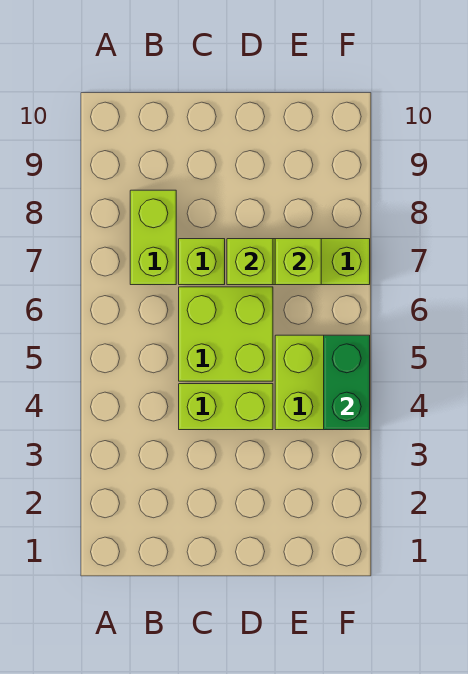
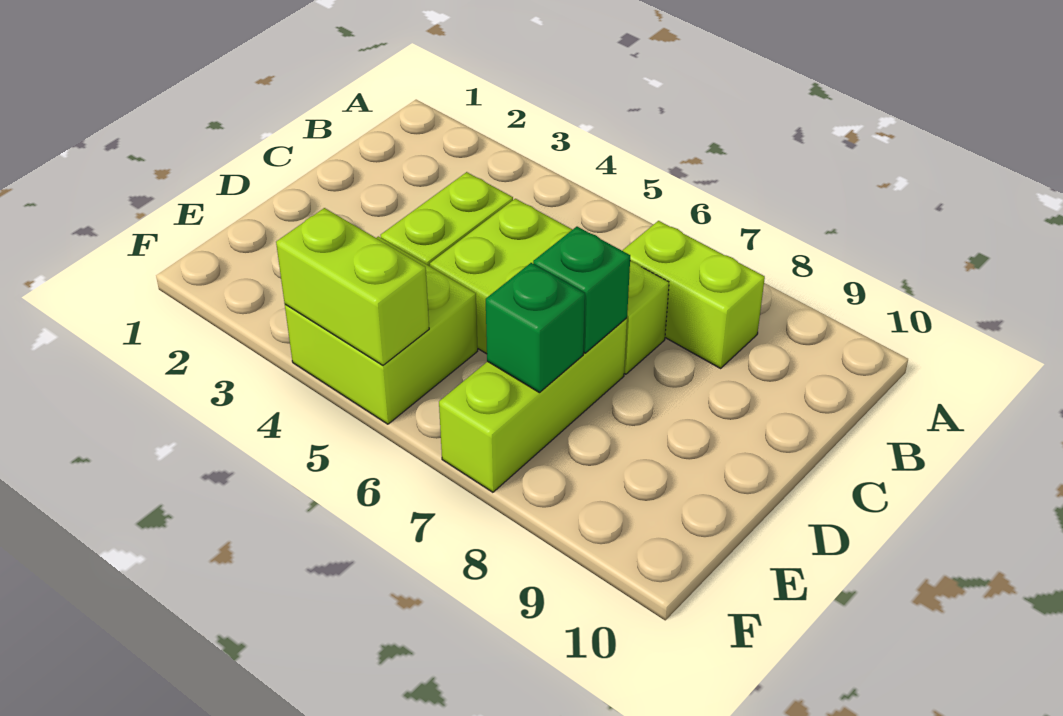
lime brick D7 level 2 -> green brick D7 level 2
lime brick E7 level 2 -> green brick E7 level 2
green brick F4:F5 level 2 -> lime brick F4:F5 level 2

